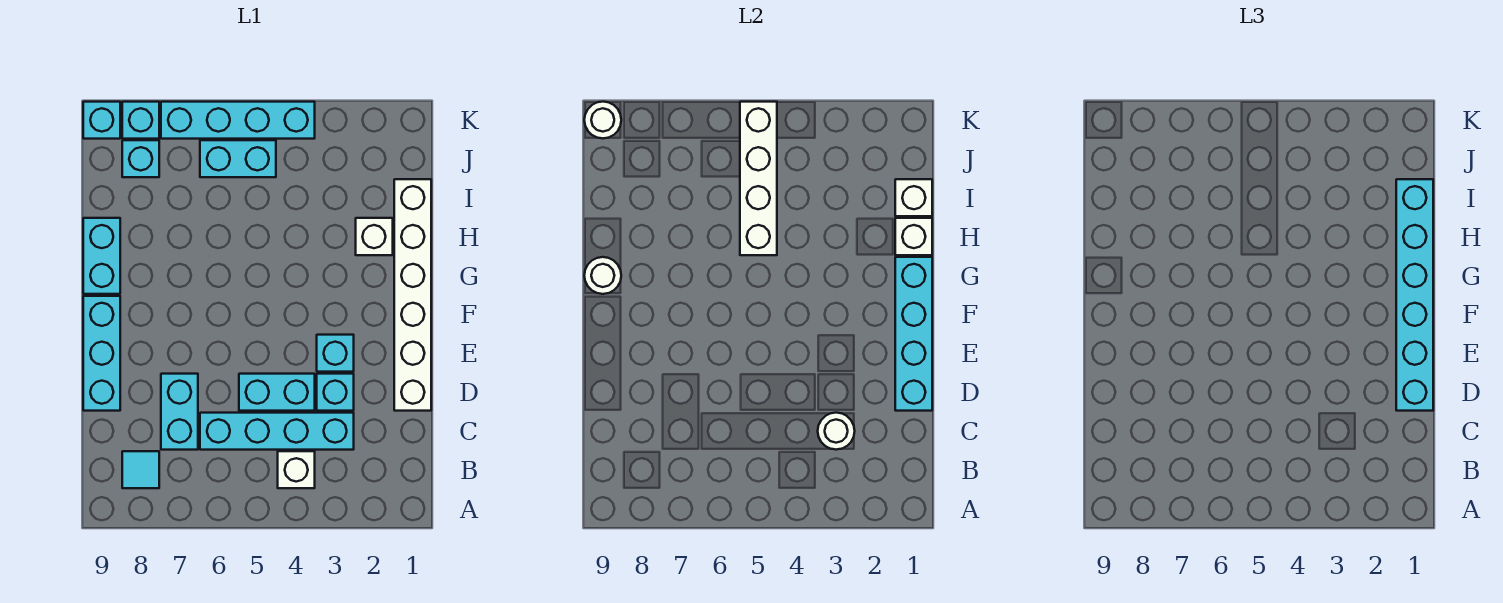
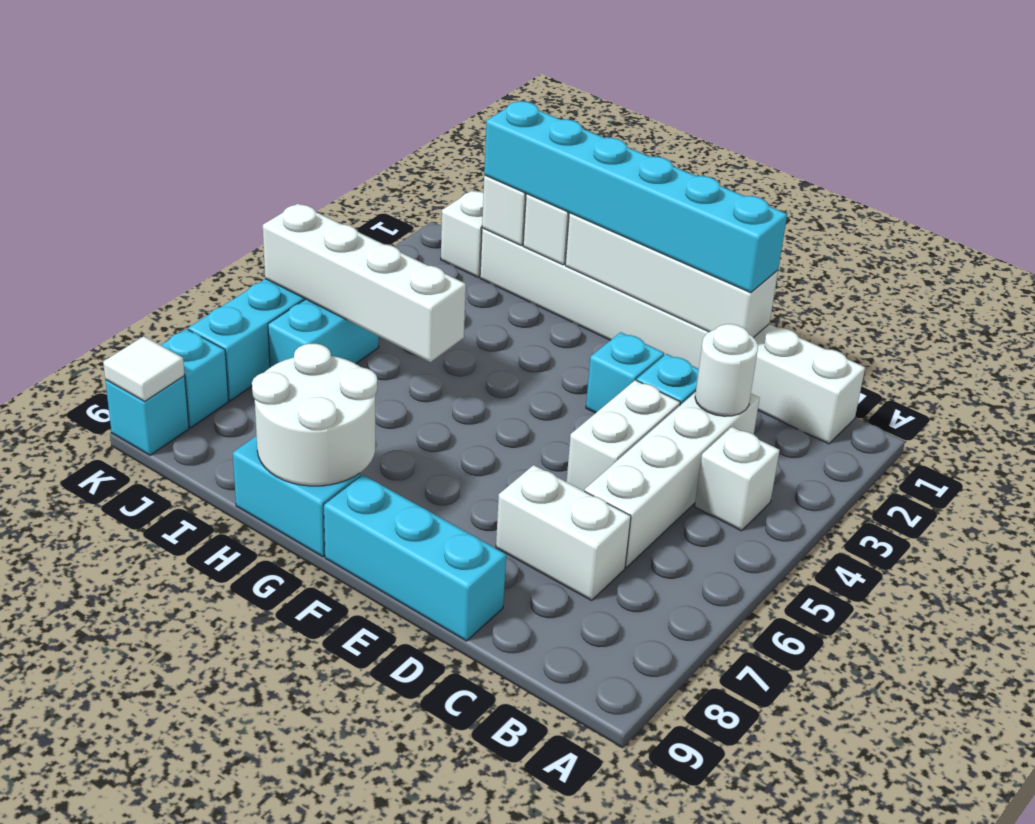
cyan tile B8 level 1 -> none
cyan brick C3:C6 level 1 -> white brick C3:C6 level 1
cyan brick C7:D7 level 1 -> white brick C7:D7 level 1
white brick D1:I1 level 1 -> white brick B1:I1 level 1
cyan brick D1:G1 level 2 -> white brick D1:G1 level 2
cyan brick D4:D5 level 1 -> white brick D4:D5 level 1
white round brick G9 level 2 -> white round brick G8:H9 level 2
white brick H2 level 1 -> white brick J1 level 1
cyan brick J8 level 1 -> none
white round brick K9 level 2 -> white tile K9 level 2

